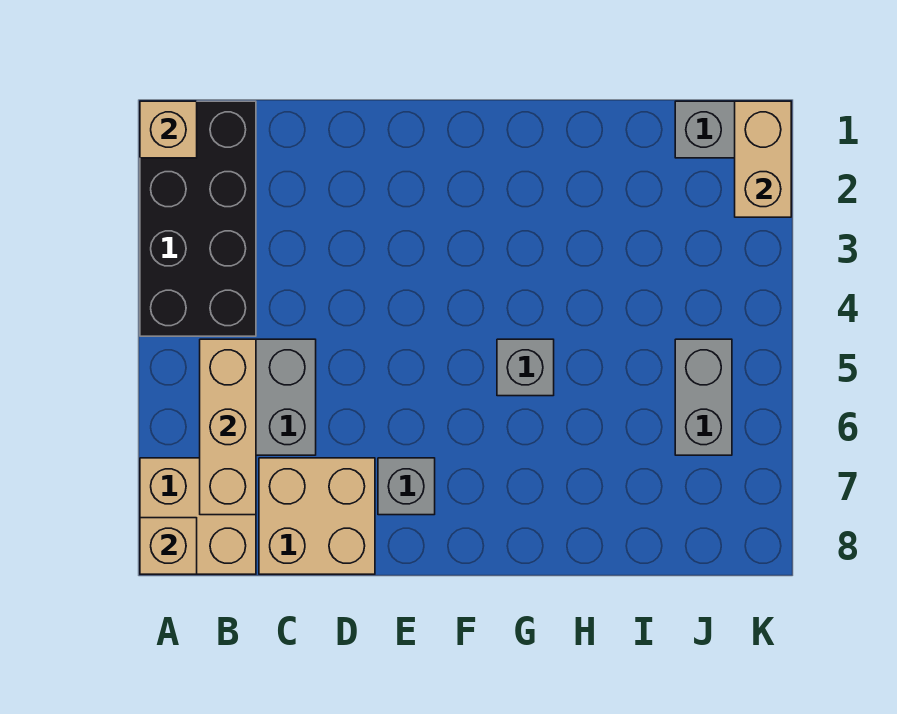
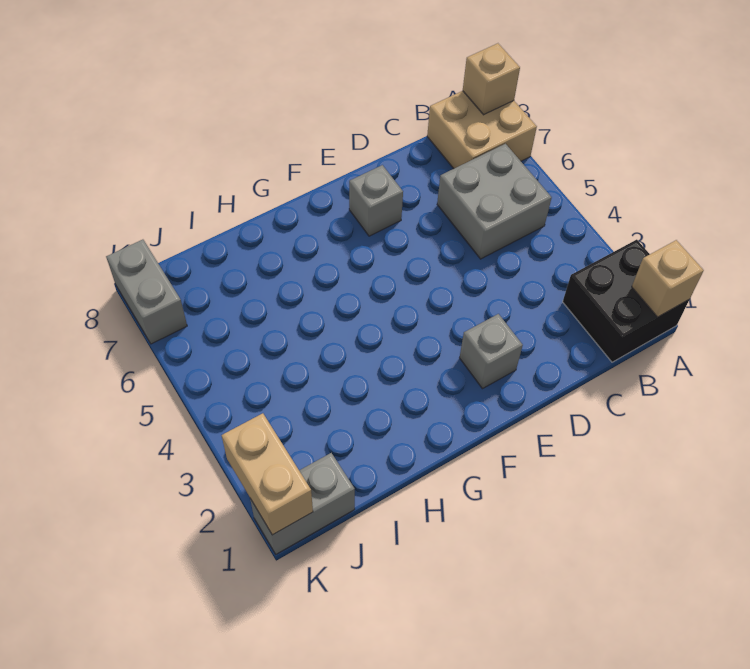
black brick A1:B4 level 1 -> black brick A1:B2 level 1
tan brick B5:B7 level 2 -> none
tan brick C7:D8 level 1 -> none
grey brick G5 level 1 -> grey brick E2 level 1
grey brick J5:J6 level 1 -> grey brick K7:K8 level 1

